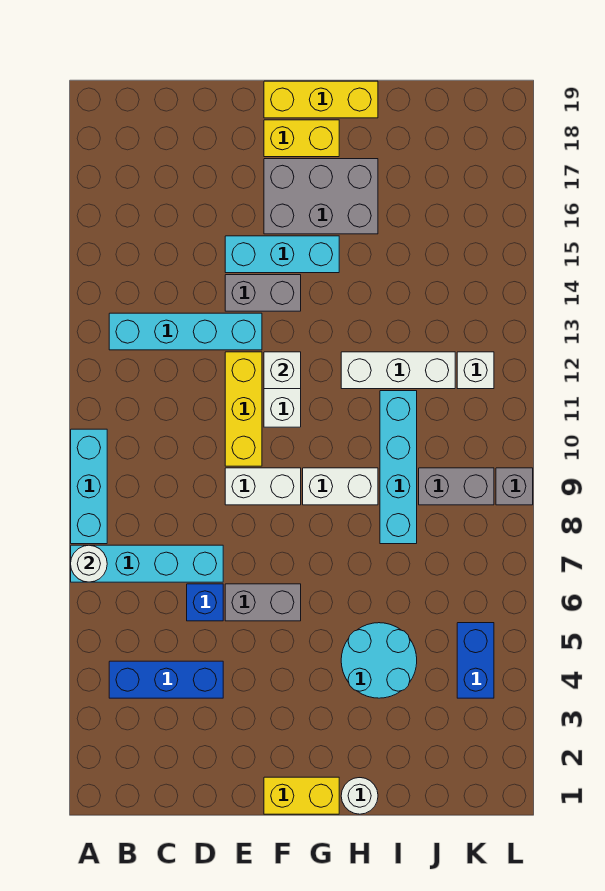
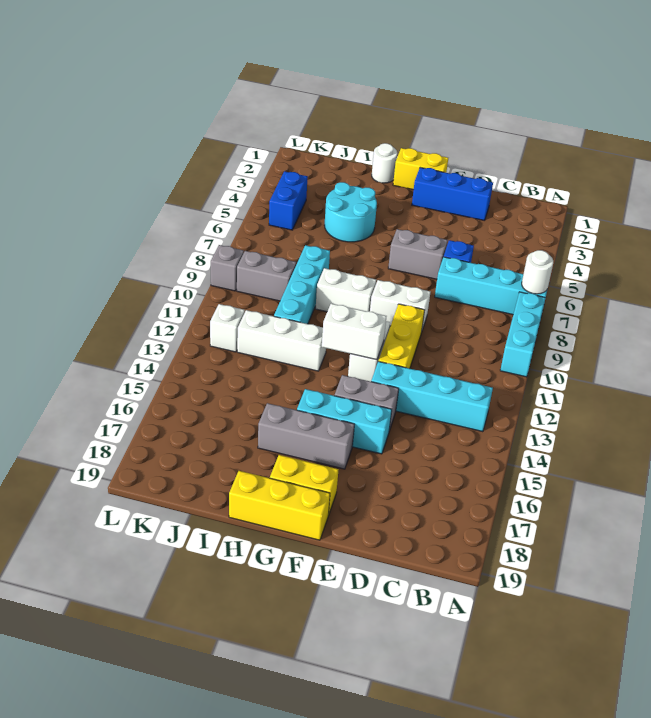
blue brick B4:D4 level 1 -> blue brick D2:F2 level 1
white brick F12 level 2 -> white brick F12:G12 level 2
grey brick F16:H17 level 1 -> grey brick F16:H16 level 1

